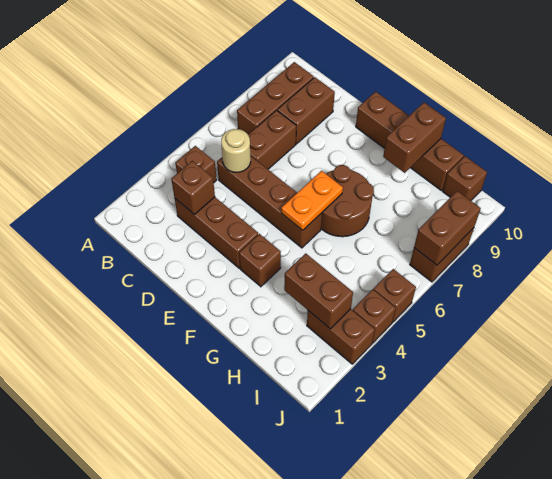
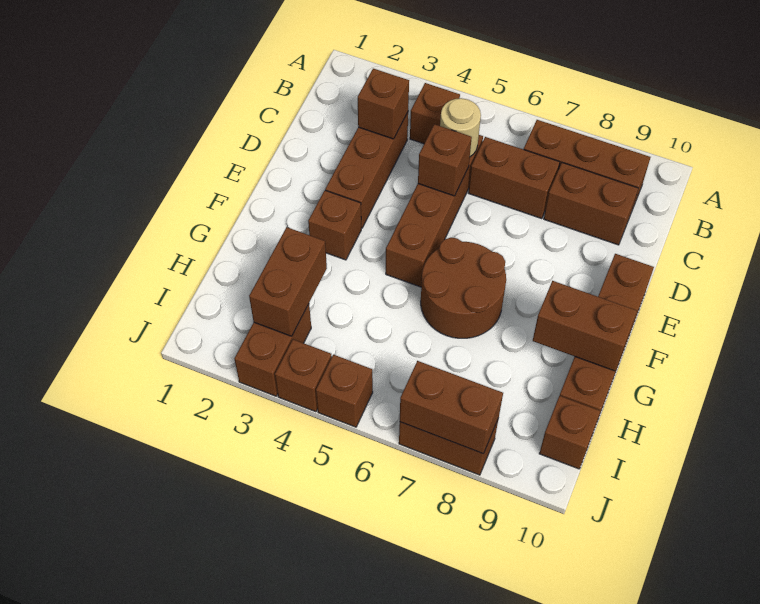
none -> brown brick D5 level 2
orange plate F5:F6 level 2 -> none

